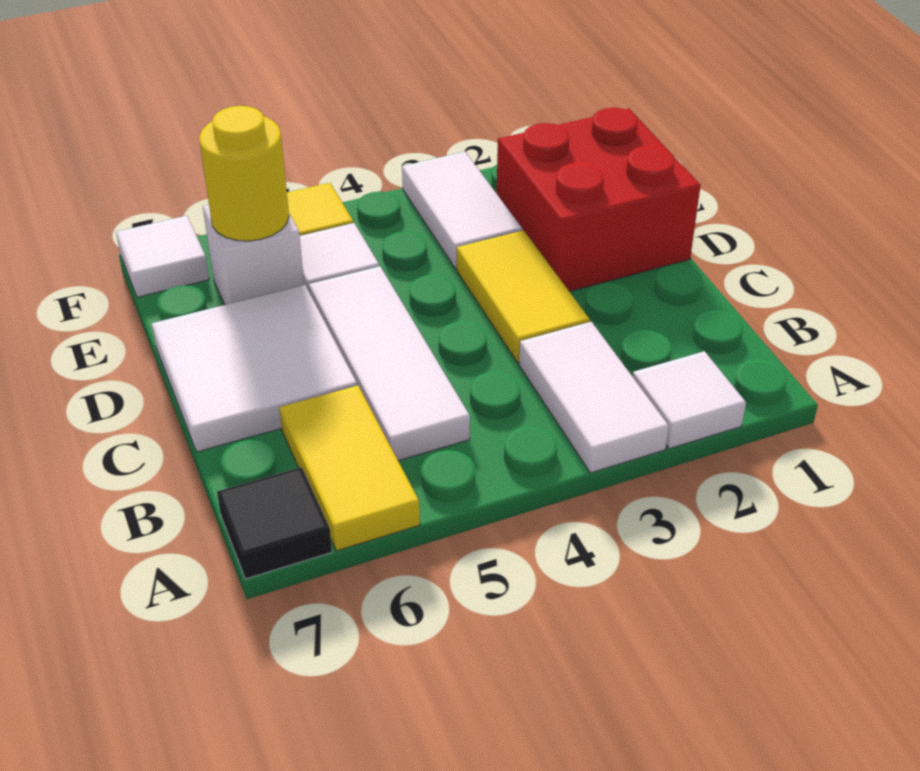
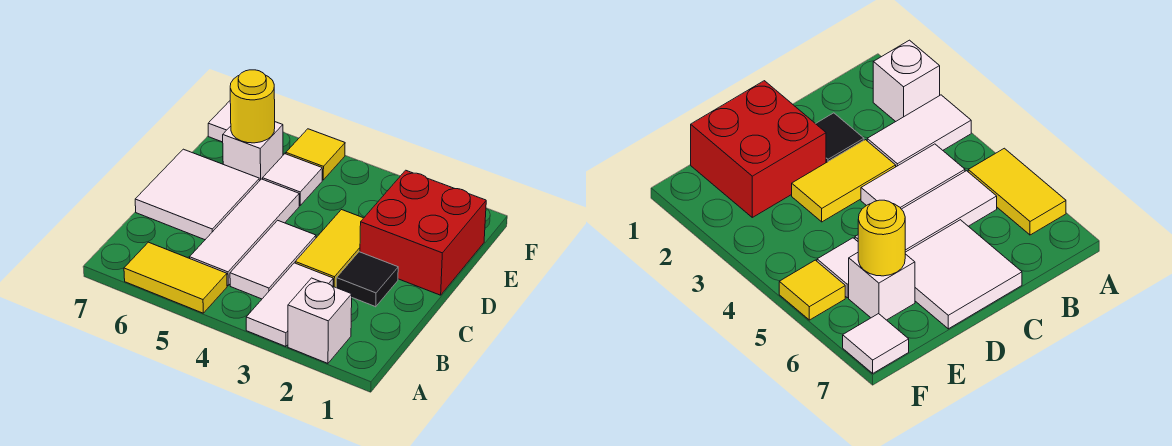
white tile A2 level 1 -> white brick A2 level 1
yellow tile A6:B6 level 1 -> yellow tile A5:A6 level 1
black tile A7 level 1 -> black tile C2 level 1
white tile E3:F3 level 1 -> white tile B4:C4 level 1

